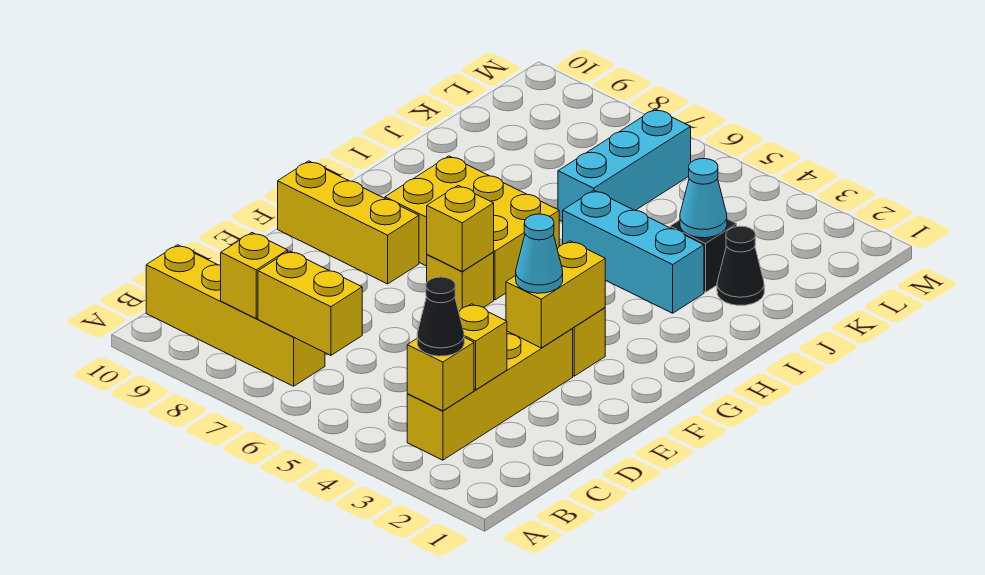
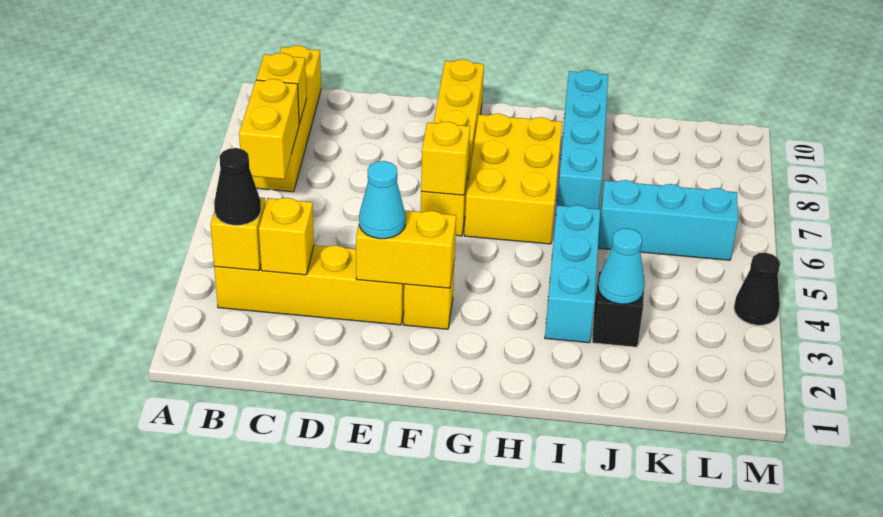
none -> cyan brick I7:I10 level 1
black cone J2 level 1 -> black cone M4 level 1

